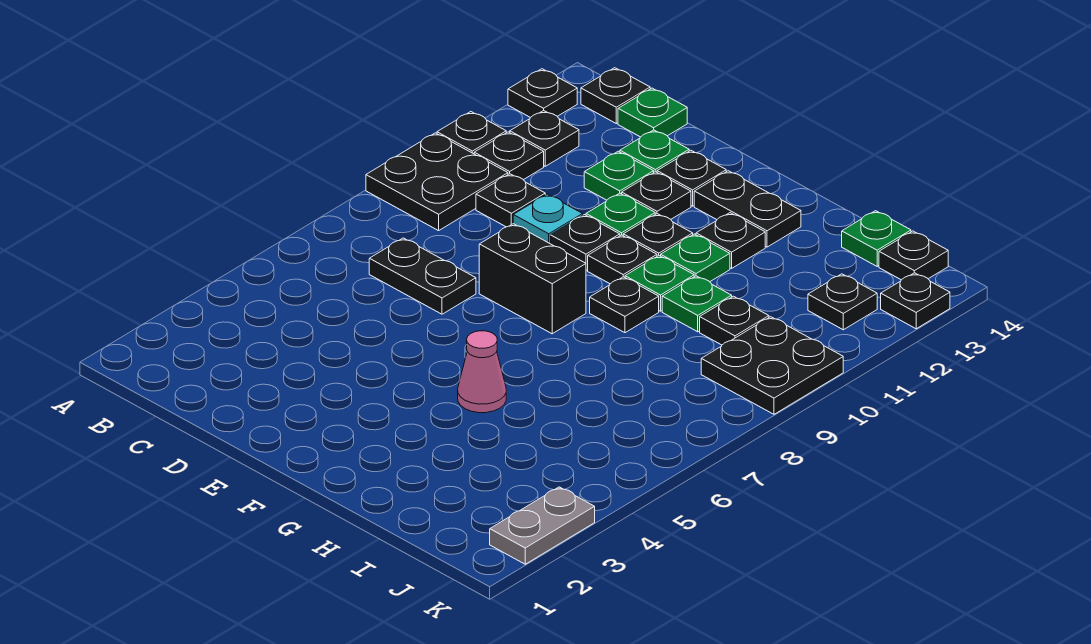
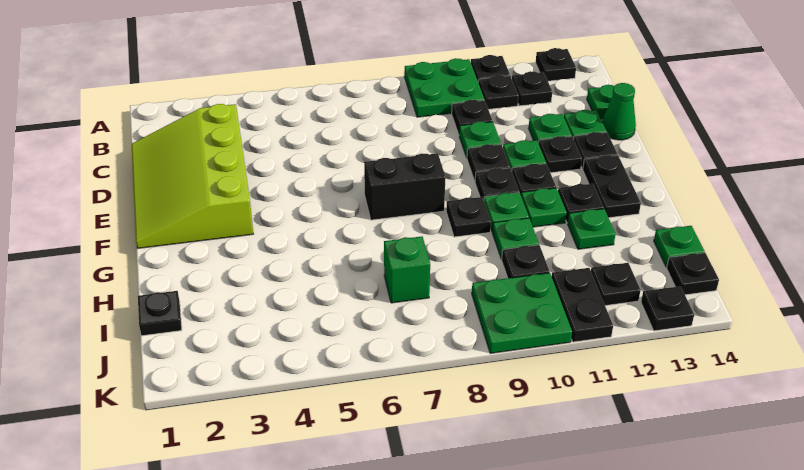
black plate A9:B10 level 1 -> green plate A9:B10 level 1
black plate B14 level 1 -> black plate I1 level 1
none -> lime slope C1:F3 level 1 top 3
black plate C7:D7 level 1 -> black plate J11:K11 level 1
cyan plate D10 level 1 -> green plate D10 level 1
none -> green cone D14 level 1
black brick E8:F8 level 1 -> black brick F7:F8 level 1
pink cone G5 level 1 -> none
none -> green plate H12 level 1
none -> green brick I7 level 1
black plate J9:K10 level 1 -> green plate J9:K10 level 1
grey plate K2:K3 level 1 -> none

